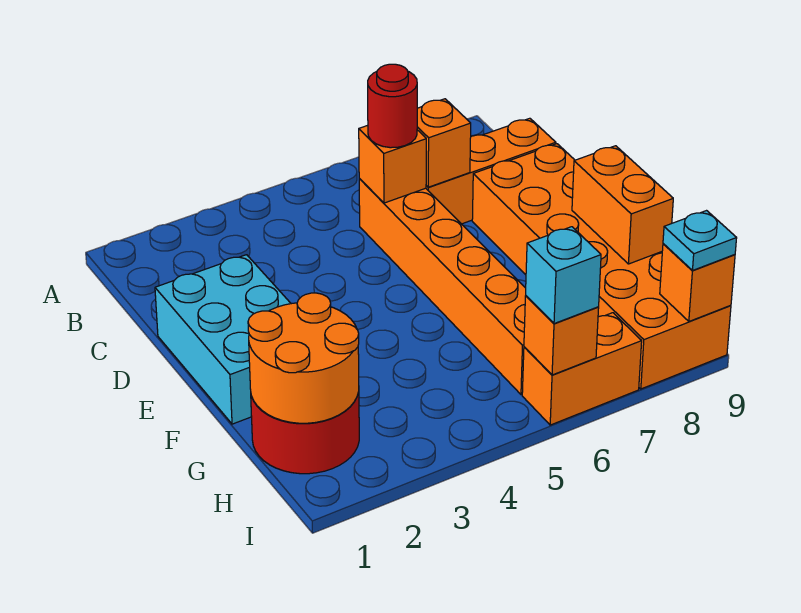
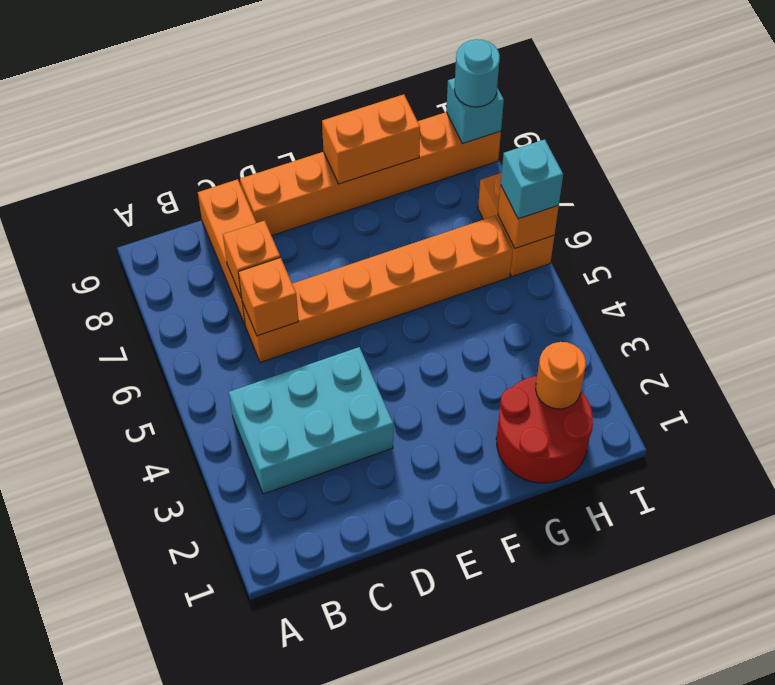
red round brick C6 level 3 -> none
cyan brick D1:F2 level 1 -> cyan brick B3:D4 level 1
orange brick D8:I9 level 1 -> orange brick D9:I9 level 1
orange round brick G1:H2 level 2 -> orange round brick H2 level 2
orange brick I9 level 2 -> cyan brick I9 level 2
cyan plate I9 level 3 -> cyan round brick I9 level 3

